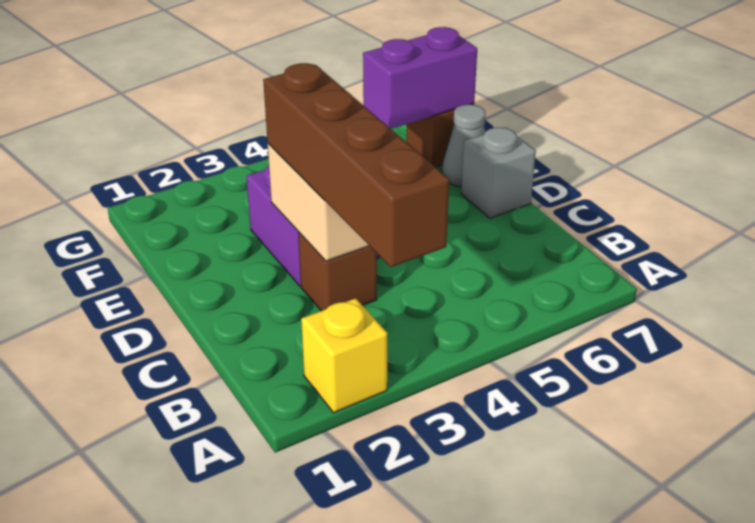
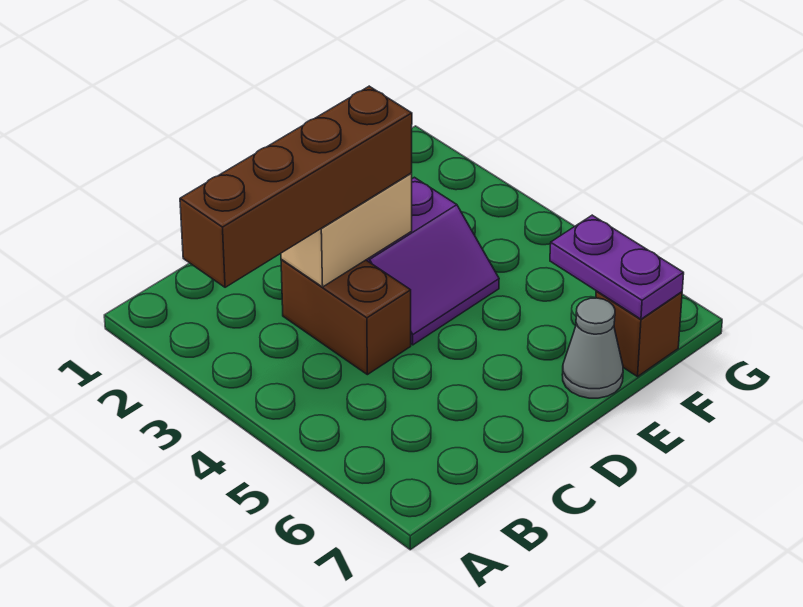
yellow brick A2 level 1 -> none
brown brick C3 level 1 -> brown brick C3:C4 level 1
grey brick D7 level 1 -> none
purple brick F6:F7 level 2 -> purple plate F6:F7 level 2

